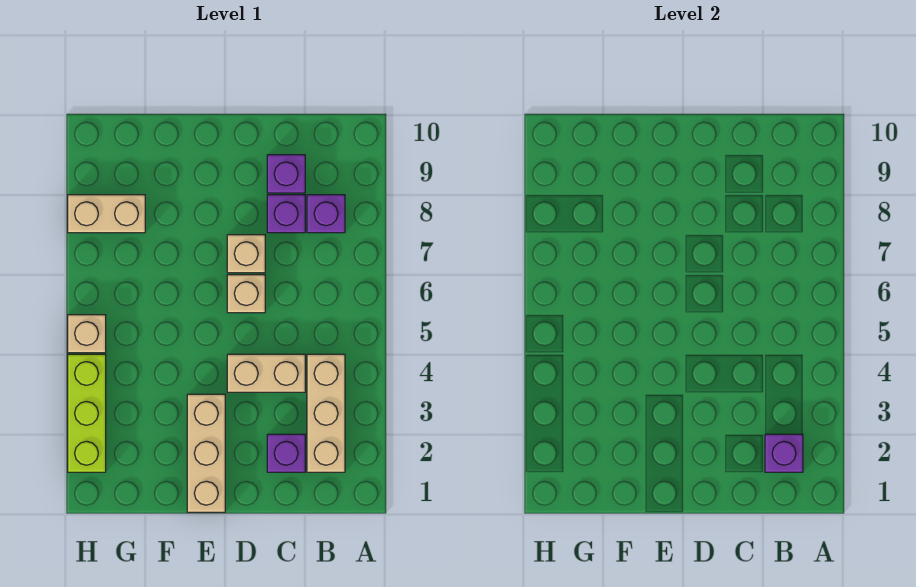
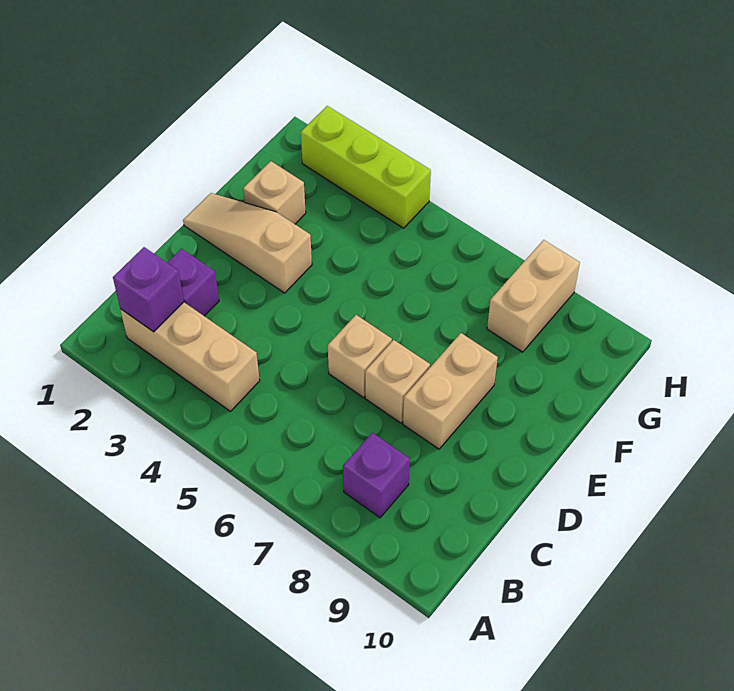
tan brick C4:D4 level 1 -> tan brick D8:E8 level 1
purple brick C8 level 1 -> none
purple brick C9 level 1 -> none
tan brick E1:E3 level 1 -> tan slope E1:E3 level 1 top 3
tan brick H5 level 1 -> tan brick F2 level 1

